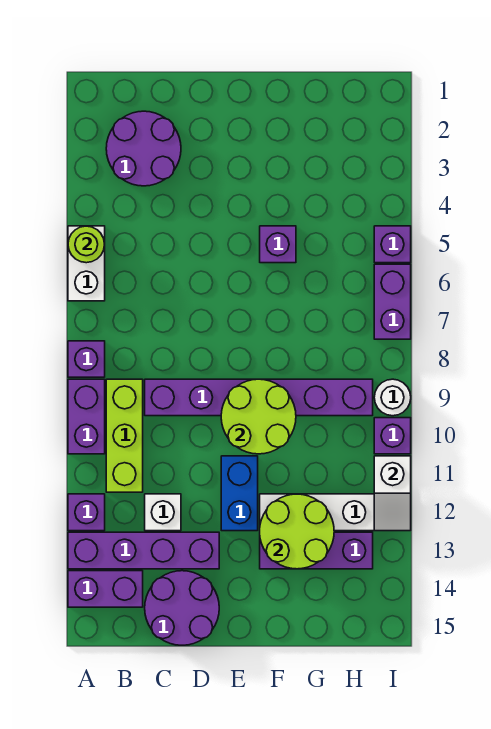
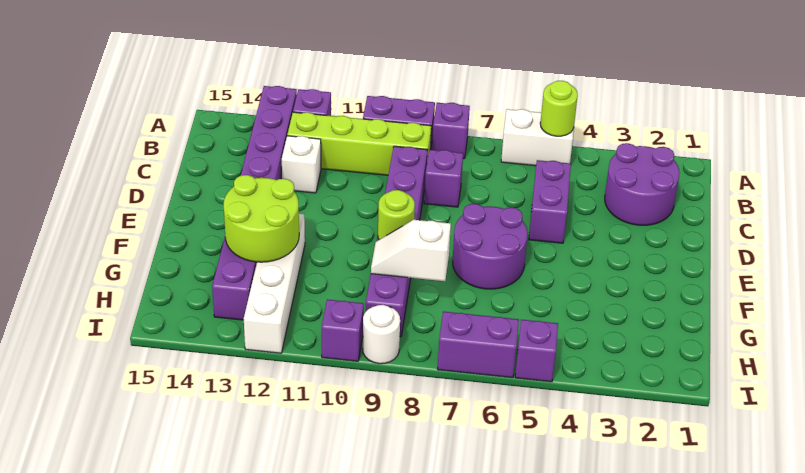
purple brick A14:B14 level 1 -> purple brick C5:D5 level 1
lime brick B9:B11 level 1 -> lime brick B9:B12 level 1
purple round brick C14:D15 level 1 -> purple round brick E6:F7 level 1
lime round brick E9:F10 level 2 -> lime round brick F9 level 2
blue brick E11:E12 level 1 -> none
purple brick F5 level 1 -> purple brick C8 level 1
white slope I11:I12 level 2 top 11 -> white slope G8:G9 level 2 top 8

